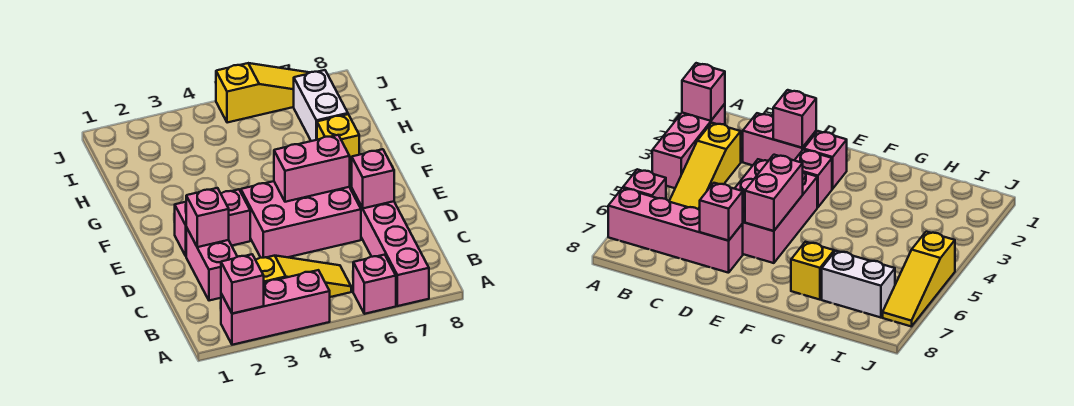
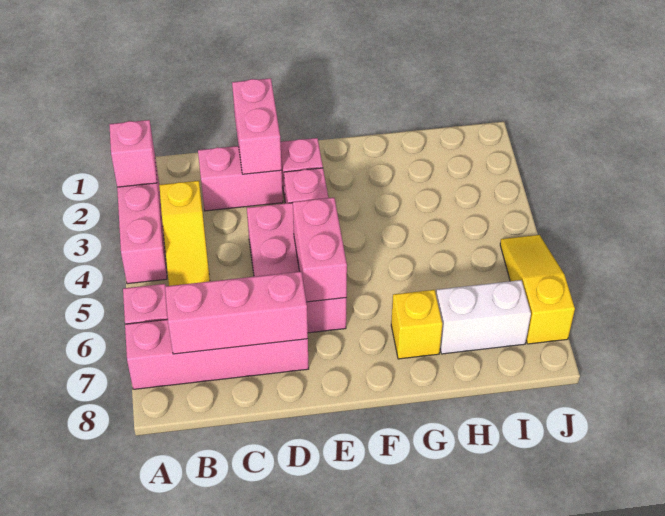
pink brick D2 level 2 -> pink brick D1:D2 level 2
pink brick D7 level 2 -> pink brick B7:D7 level 2
yellow slope J5:J7 level 1 top 5 -> yellow slope J5:J7 level 1 top 7

